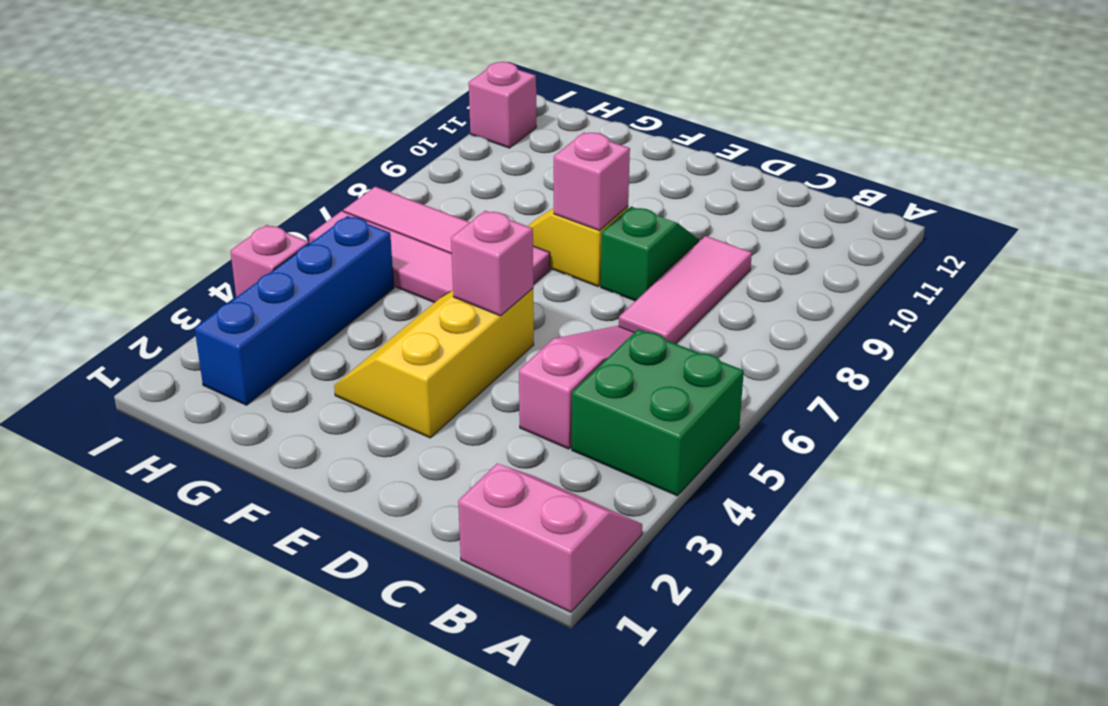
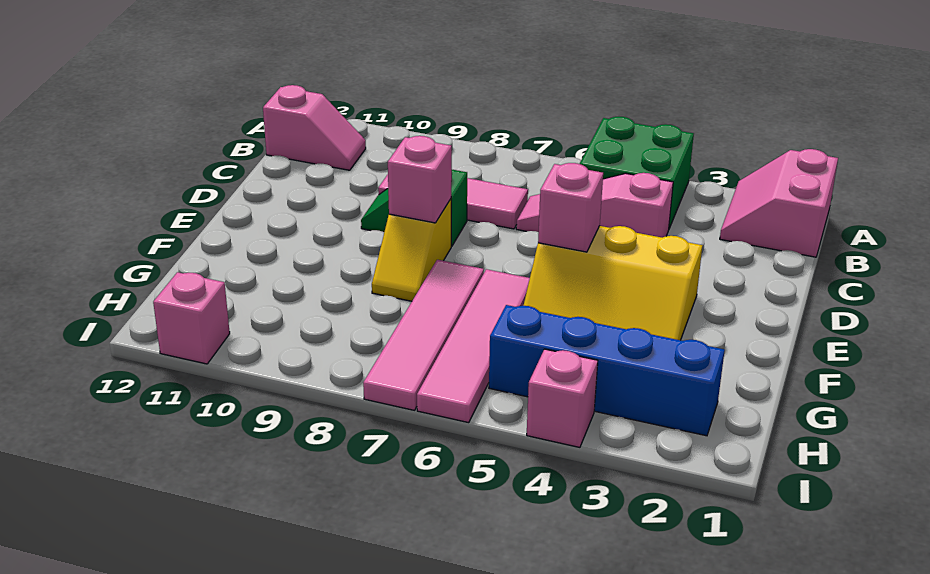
none -> pink slope B11:B12 level 1 top 12

